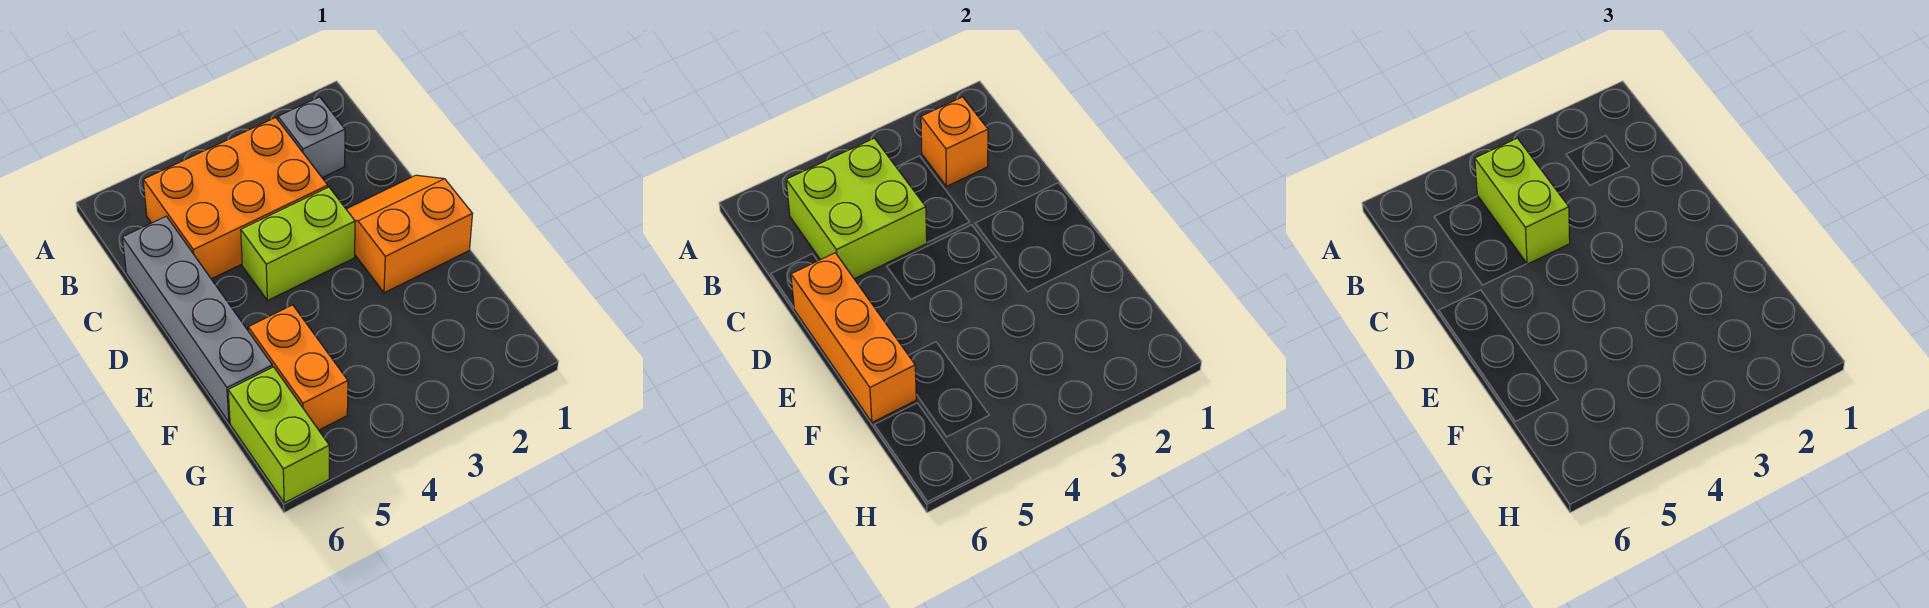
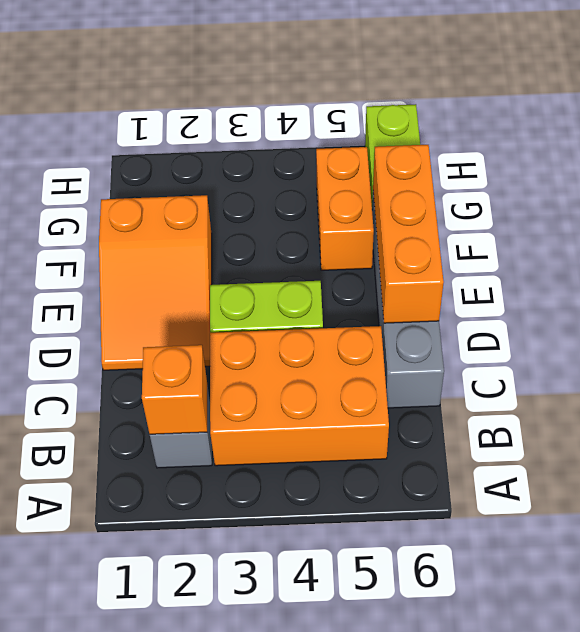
lime brick B4:C5 level 2 -> none
lime brick B4:C4 level 3 -> none
orange slope D1:E2 level 1 top E -> orange slope D1:F2 level 1 top F

